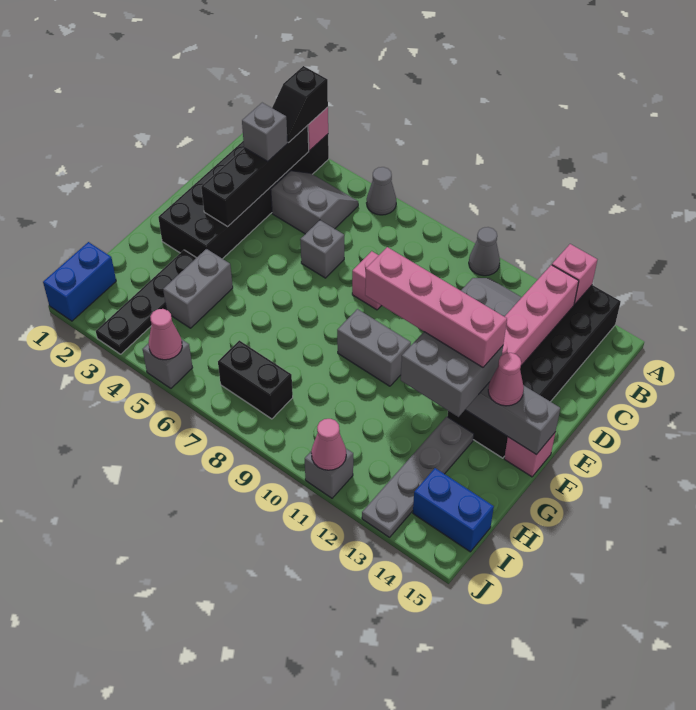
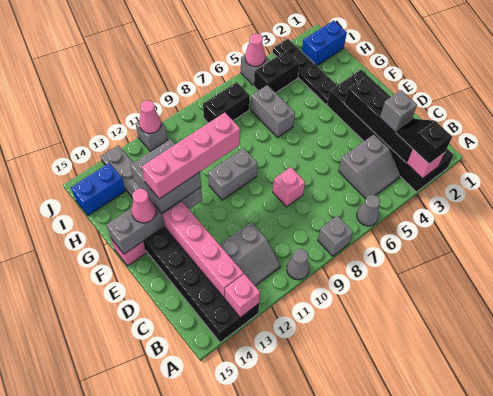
grey brick D6 level 1 -> grey brick A8 level 1
grey brick G4:H4 level 1 -> grey brick G6:H6 level 1
blue brick I1:J1 level 1 -> blue brick I1:I2 level 1
none -> black brick I4:I5 level 1

